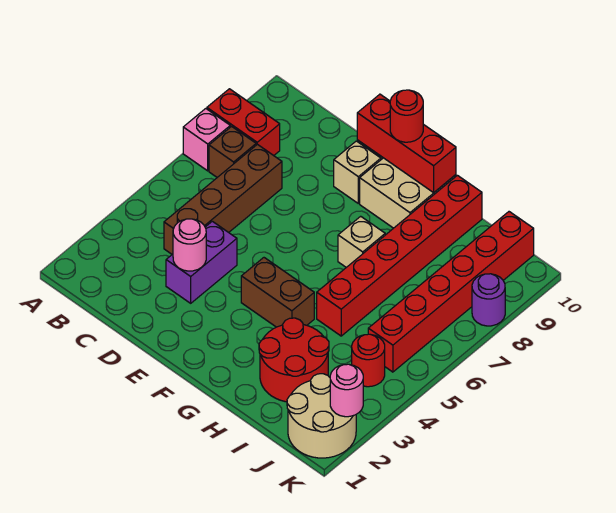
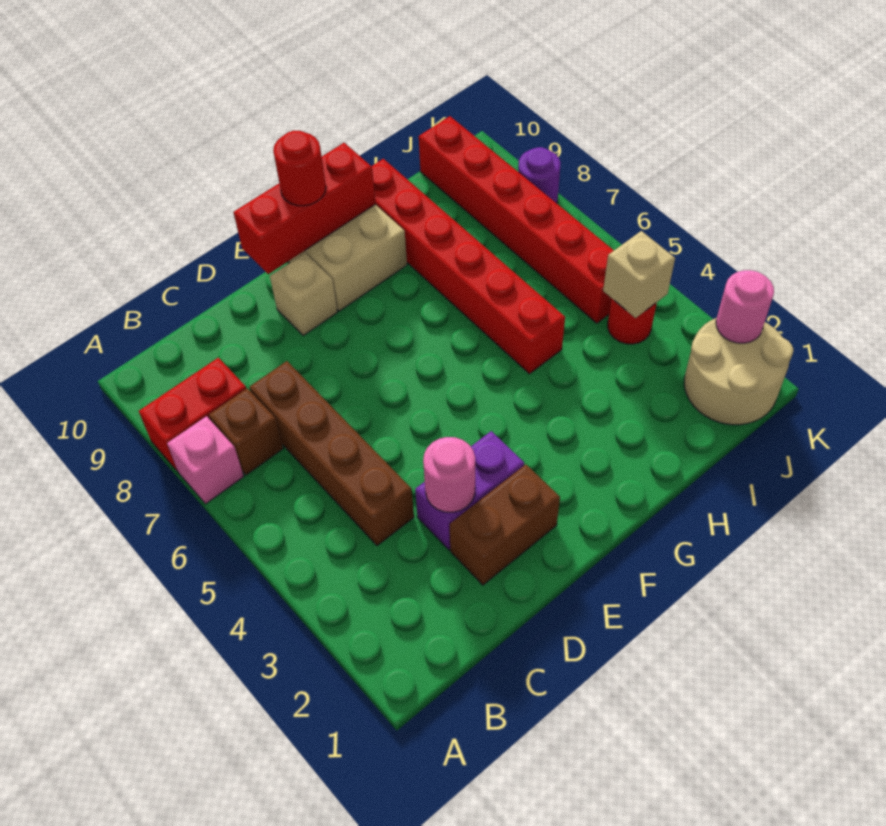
purple brick D3:D4 level 1 -> purple brick D3:E3 level 1
brown brick F4:G4 level 1 -> brown brick D2:E2 level 1
tan brick G7 level 1 -> tan brick J4 level 2
red round brick H2:I3 level 1 -> none

